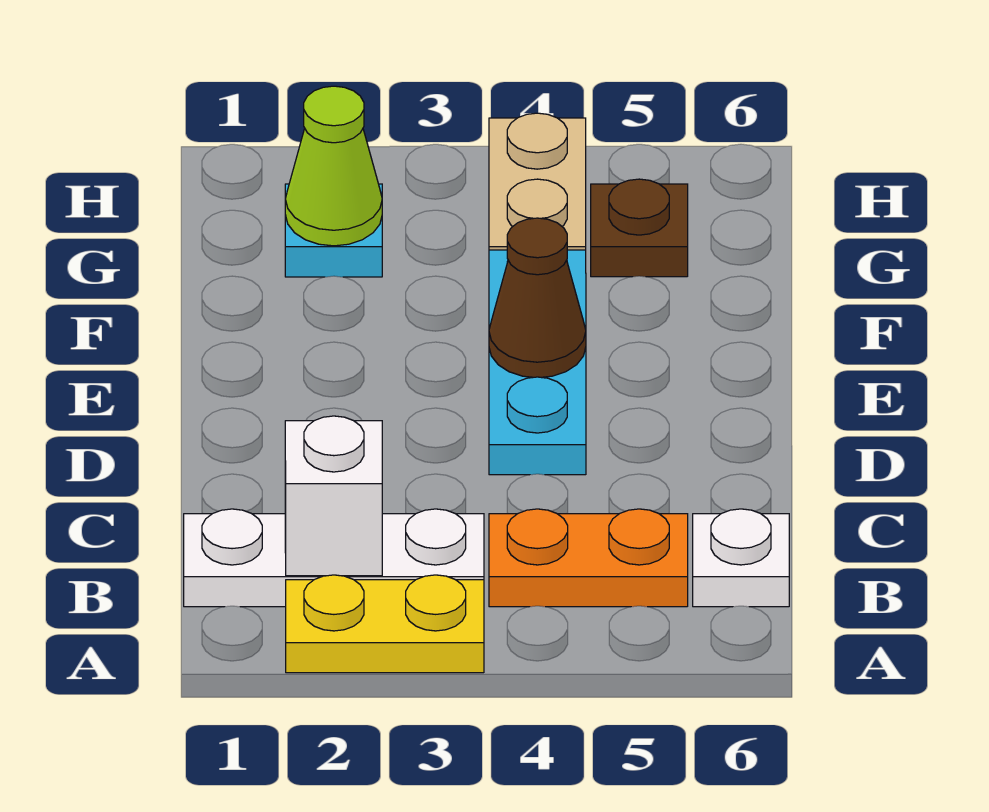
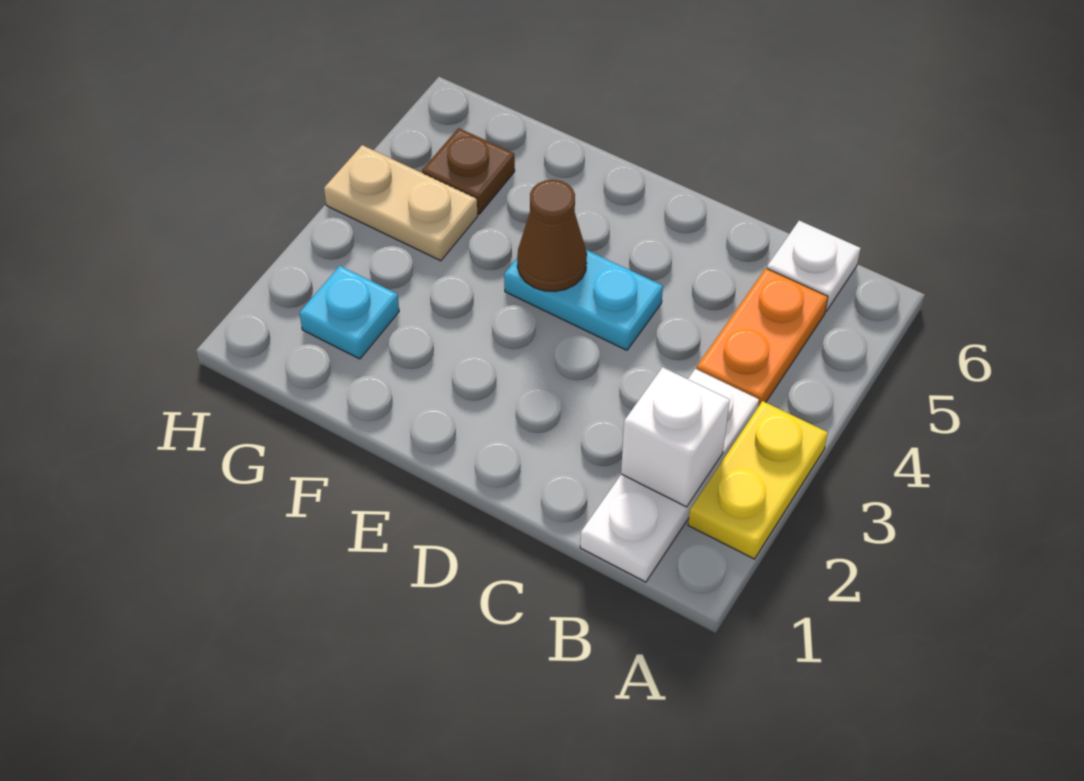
cyan plate D4:F4 level 1 -> cyan plate D4:E4 level 1
lime cone G2 level 2 -> none

